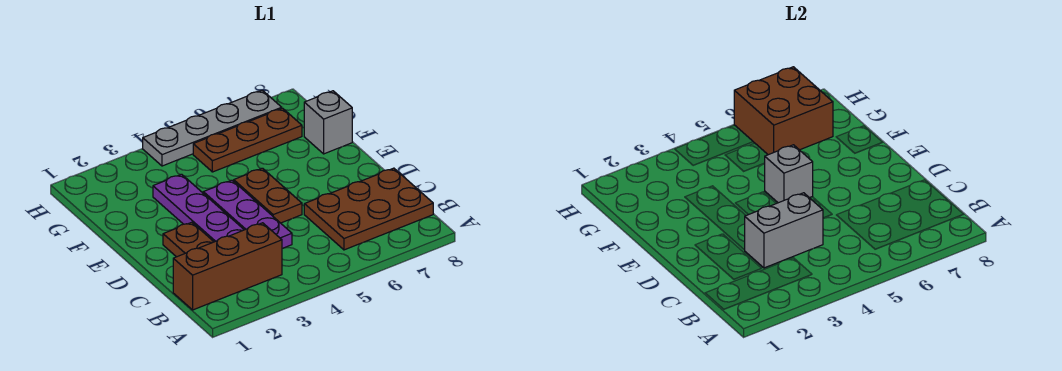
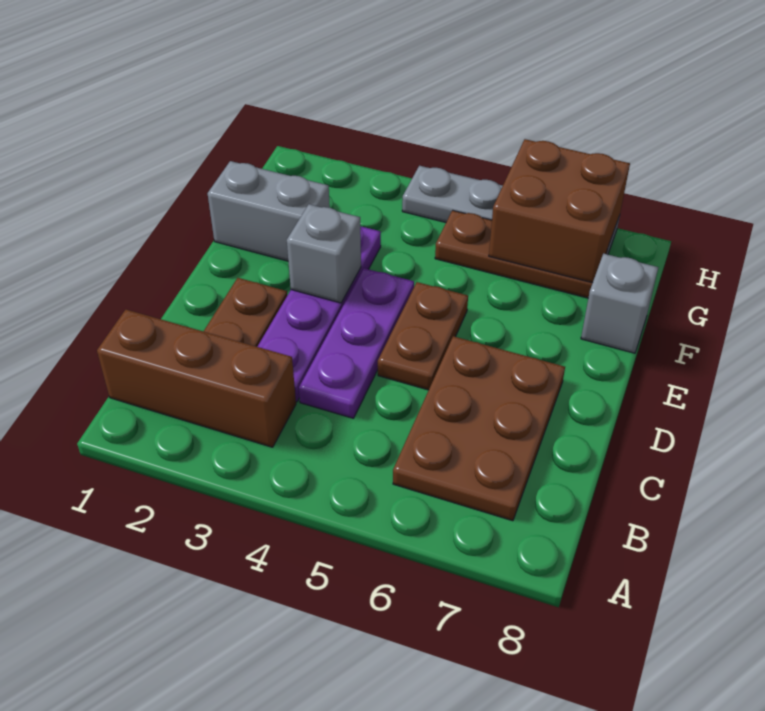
brown plate B6:C8 level 1 -> brown plate B6:D7 level 1
grey brick C3:C4 level 2 -> grey brick F1:F2 level 1
grey brick E5 level 2 -> grey brick E3 level 2

